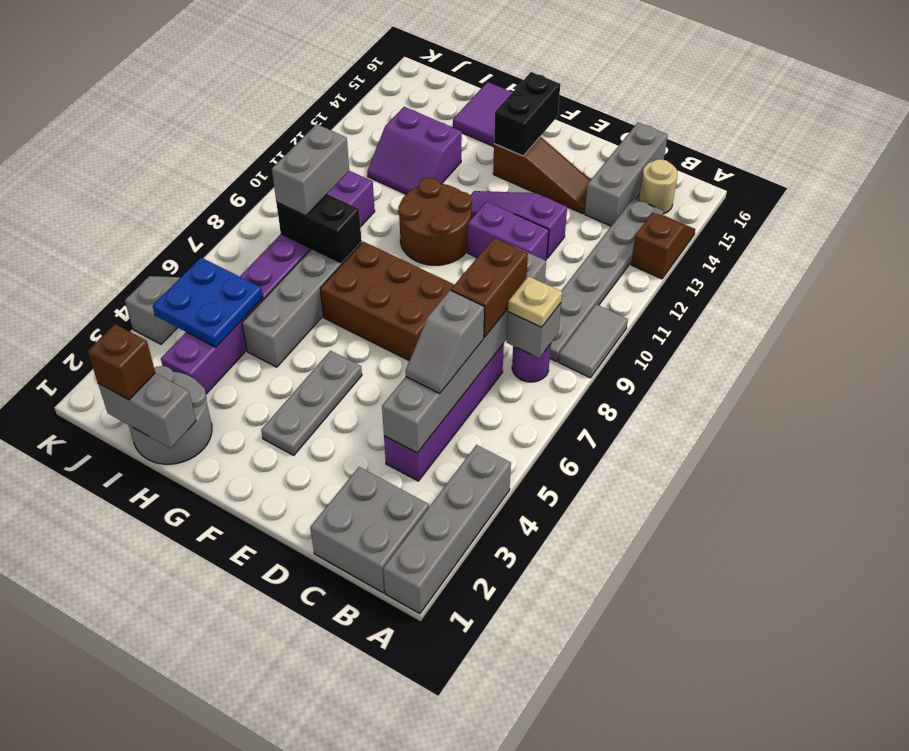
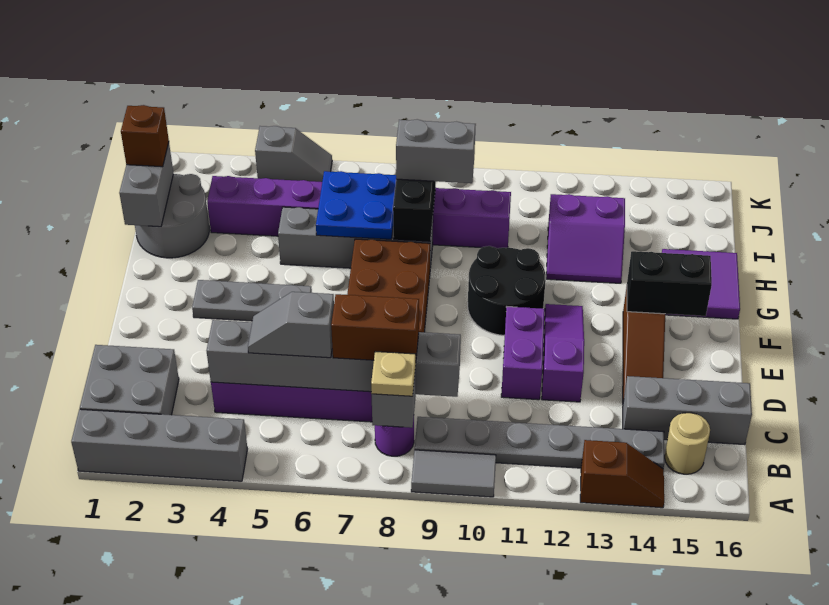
brown round brick F10:G11 level 1 -> black round brick F10:G11 level 1
purple slope H12:I13 level 1 top 13 -> purple slope H12:I13 level 1 top I
blue plate I4:J5 level 2 -> blue plate H6:I7 level 2

